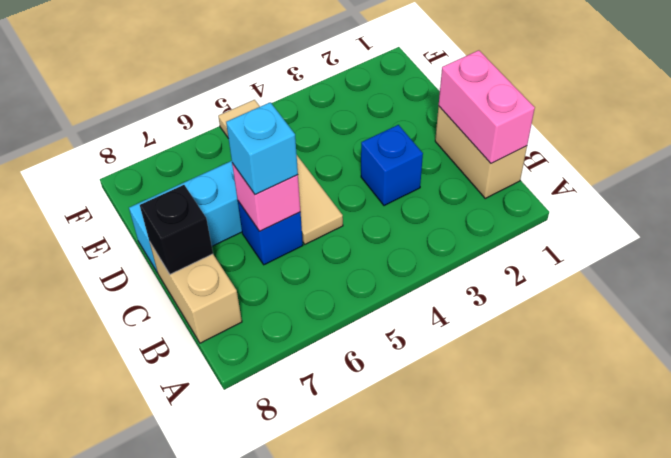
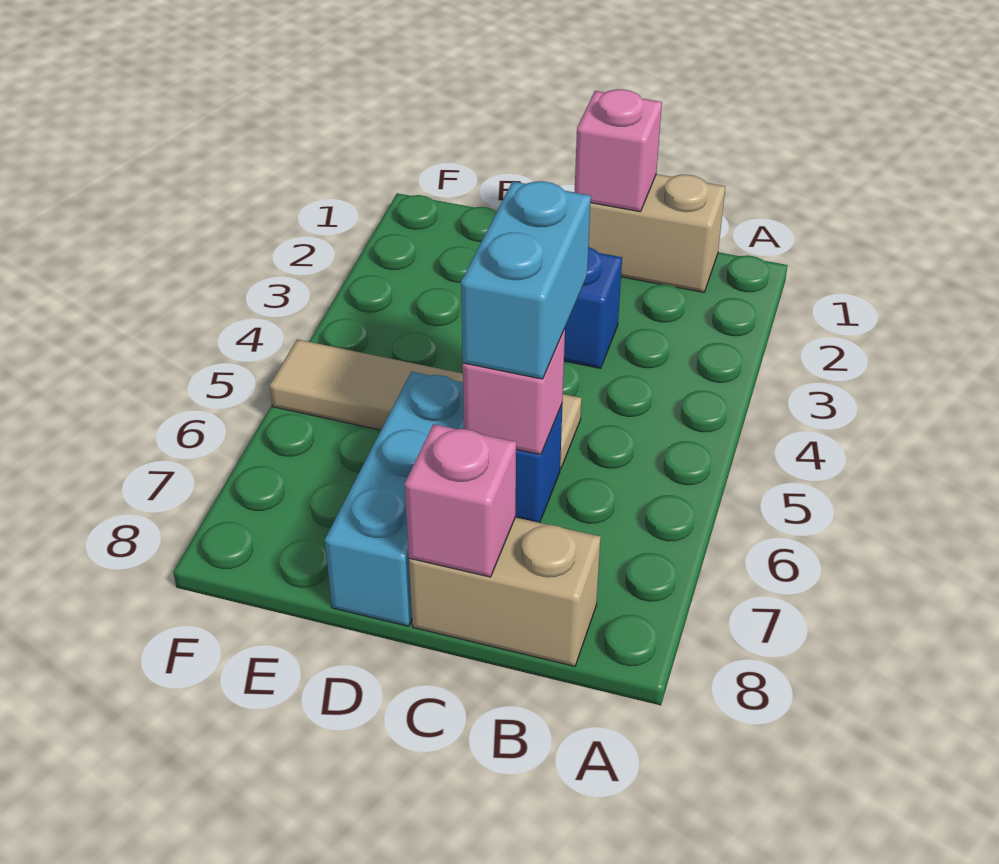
pink brick B1:C1 level 2 -> pink brick C1 level 2
cyan brick C6 level 3 -> cyan brick C5:C6 level 3
black brick C8 level 2 -> pink brick C8 level 2

